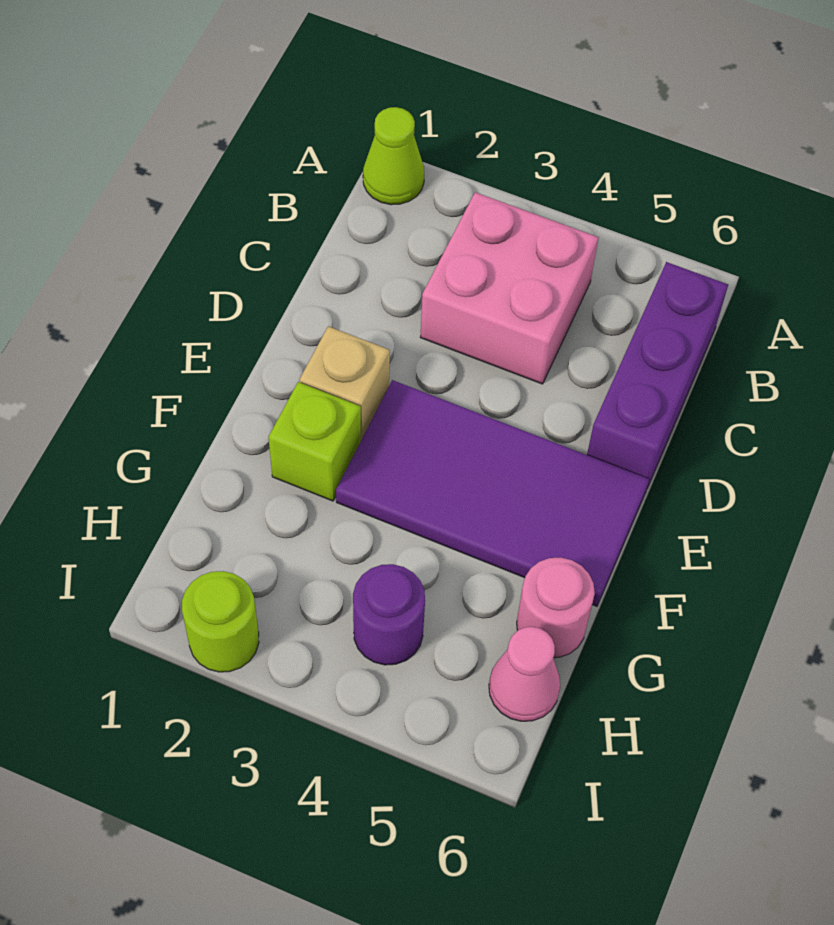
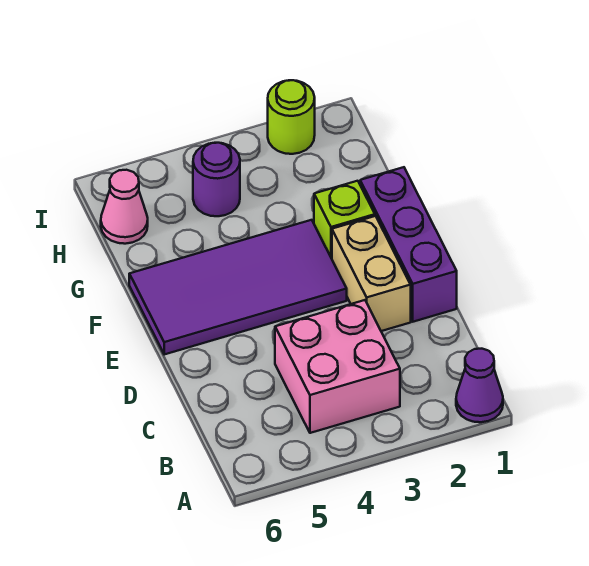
lime cone A1 level 1 -> purple cone A1 level 1
purple brick B6:D6 level 1 -> purple brick D1:F1 level 1
tan brick E2 level 1 -> tan brick D2:E2 level 1
pink round brick G6 level 1 -> none

